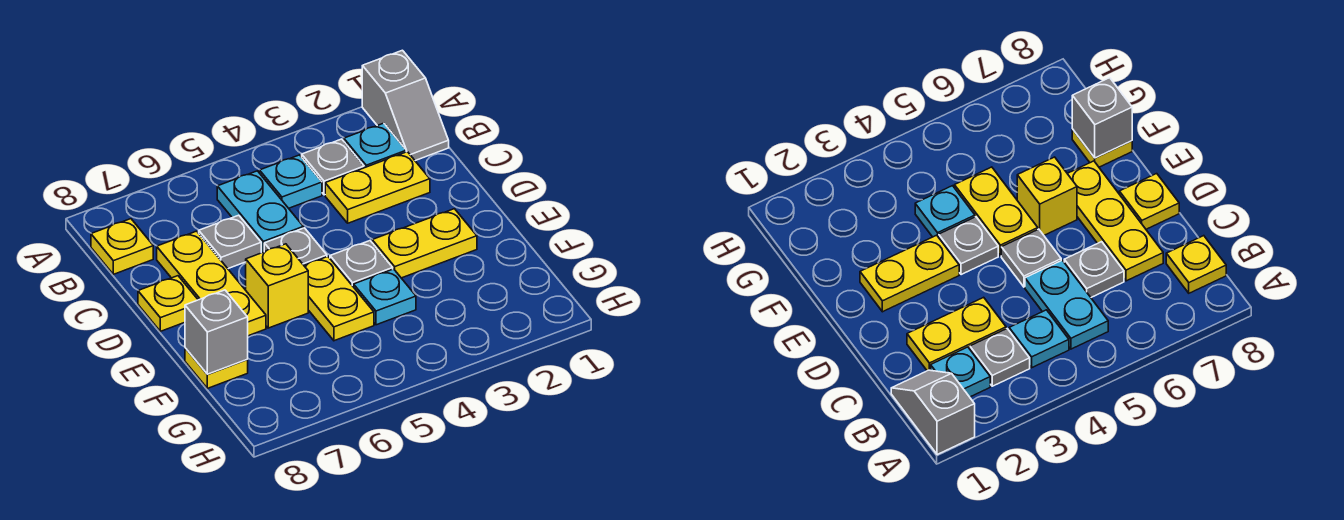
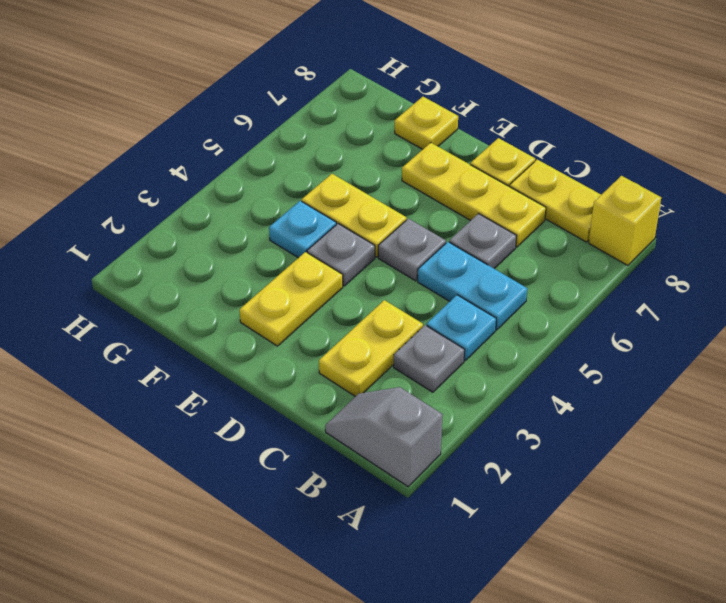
cyan plate B2 level 1 -> none
yellow plate B8 level 1 -> yellow plate B8:C8 level 1
yellow brick E6 level 1 -> yellow brick A8 level 1
grey brick F8 level 2 -> none

